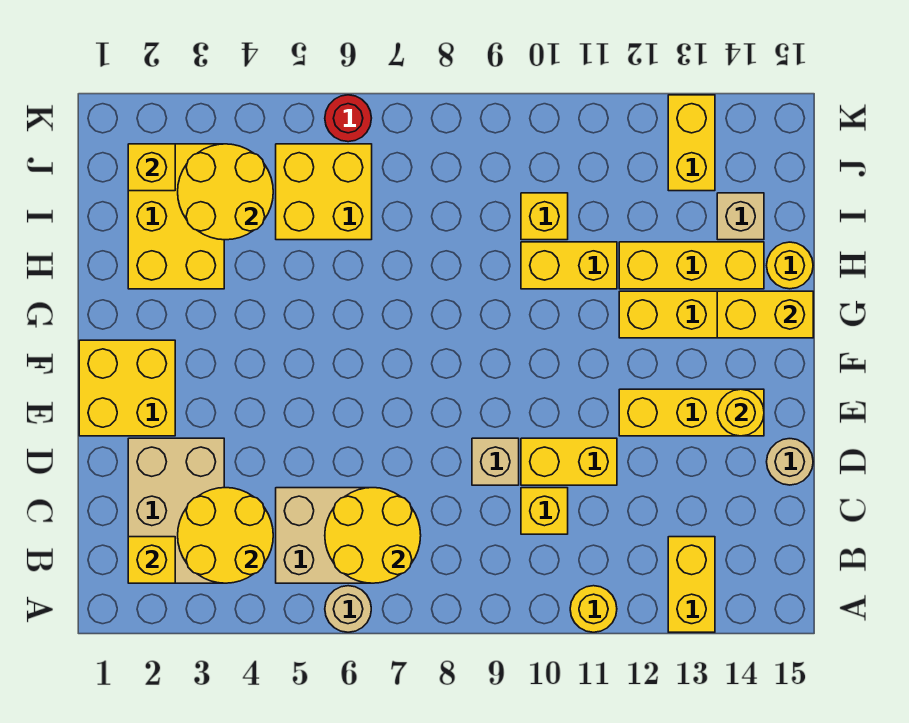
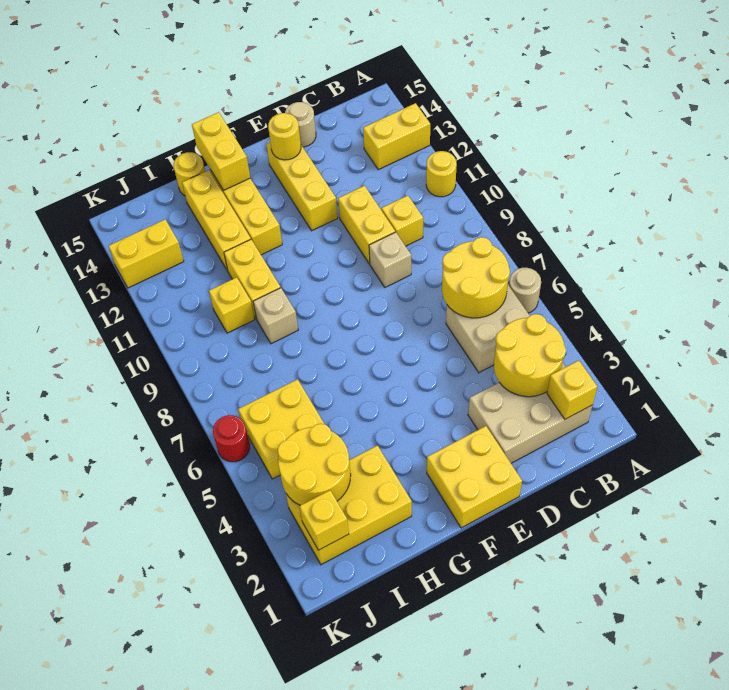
tan brick I14 level 1 -> tan brick H9 level 1

